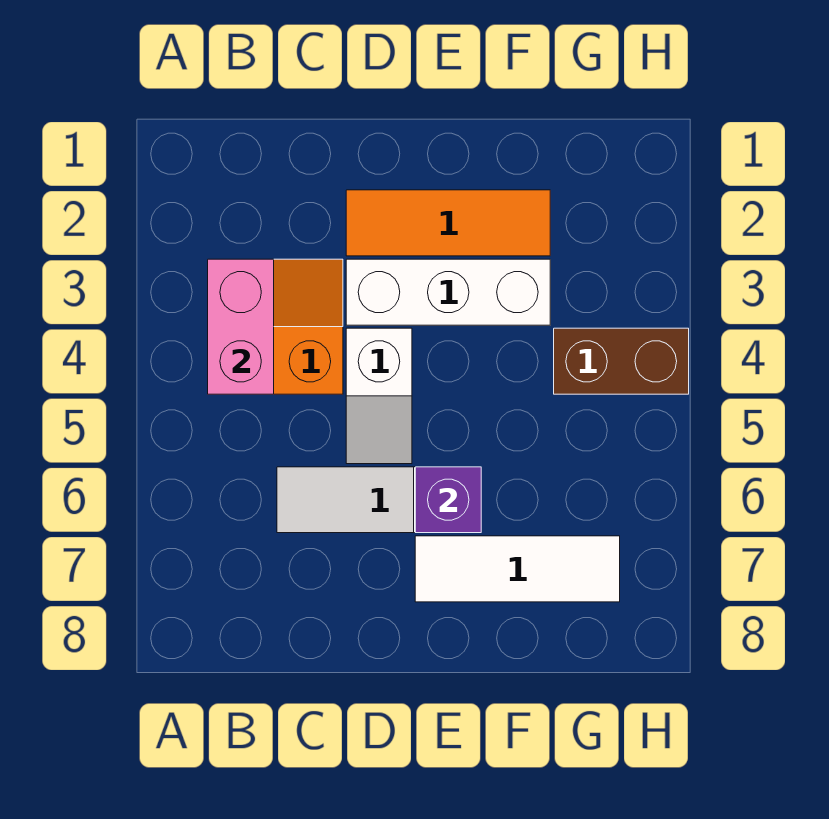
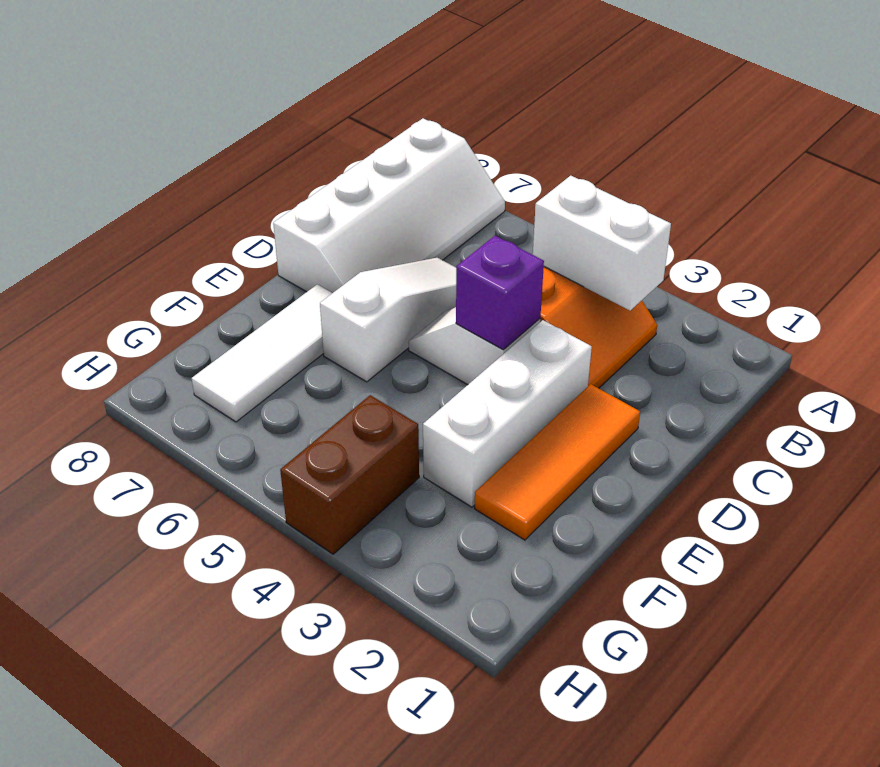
none -> white slope A7:D8 level 1 top 8
pink brick B3:B4 level 2 -> white brick B3:B4 level 2
purple brick E6 level 2 -> purple brick D4 level 2

